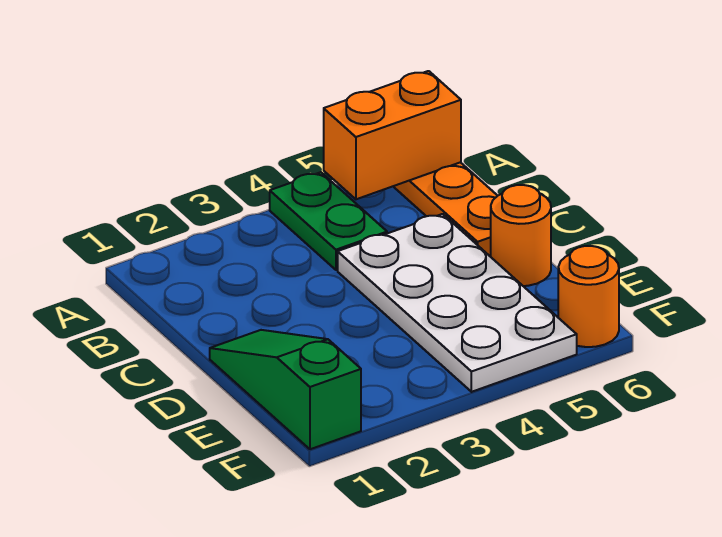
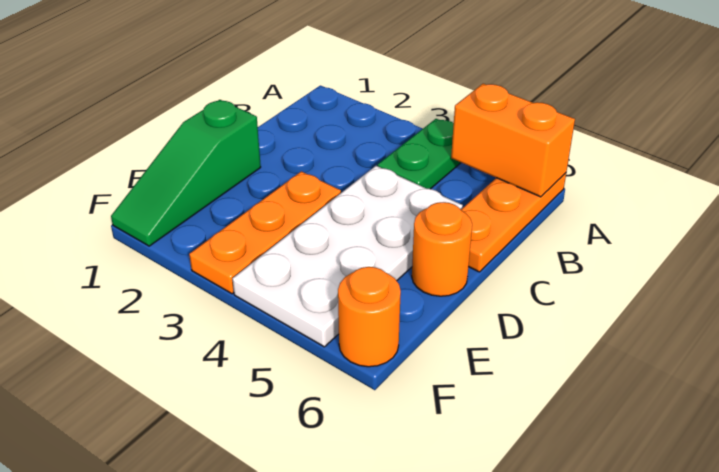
green slope D1:F1 level 1 top F -> green slope D1:F1 level 1 top D
none -> orange plate D3:F3 level 1

